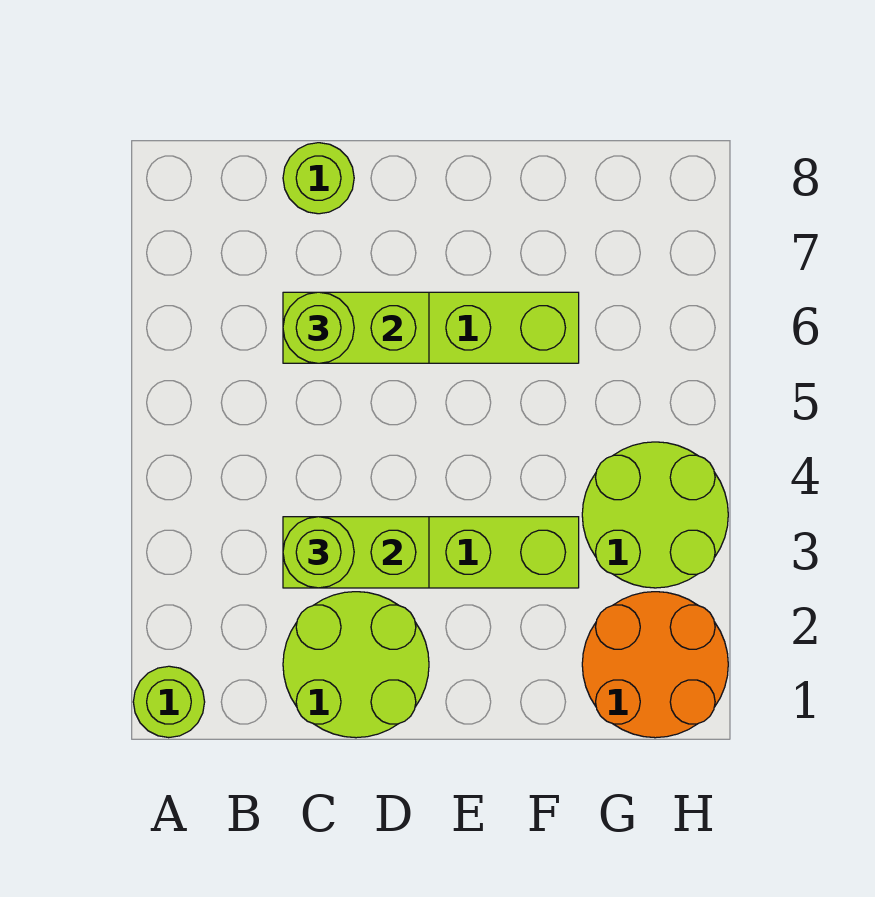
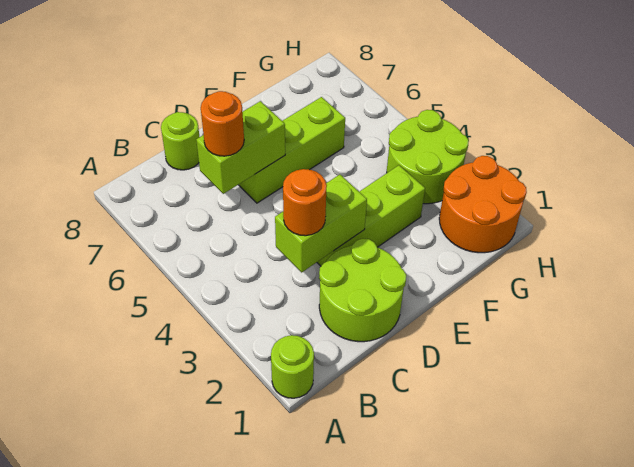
lime round brick C3 level 3 -> orange round brick C3 level 3
lime round brick C6 level 3 -> orange round brick C6 level 3

